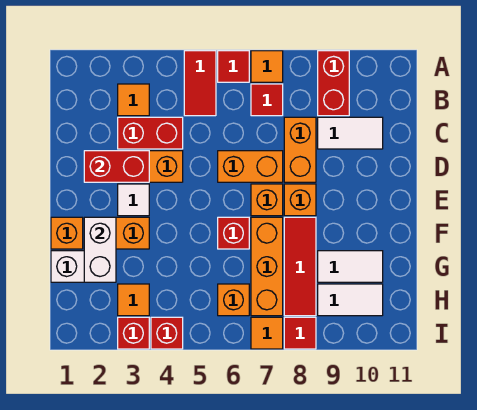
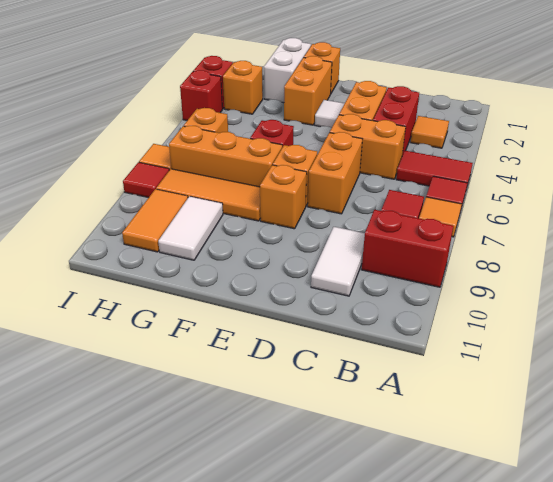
orange brick C8:D8 level 1 -> orange brick C5:D5 level 1
red brick D2:D3 level 2 -> none
white brick F2:G2 level 2 -> none
red tile F8:H8 level 1 -> orange tile F8:H8 level 1
orange tile H3 level 1 -> orange brick H3 level 1
white tile H9:H10 level 1 -> orange tile H9:H10 level 1

